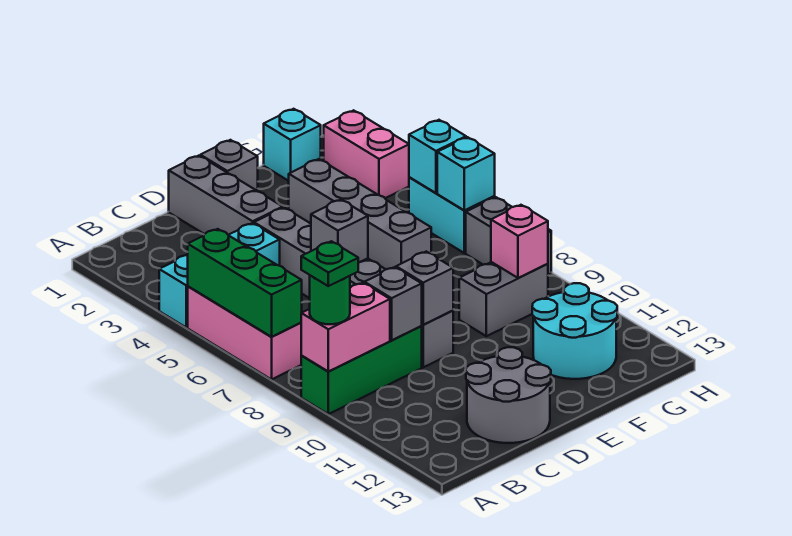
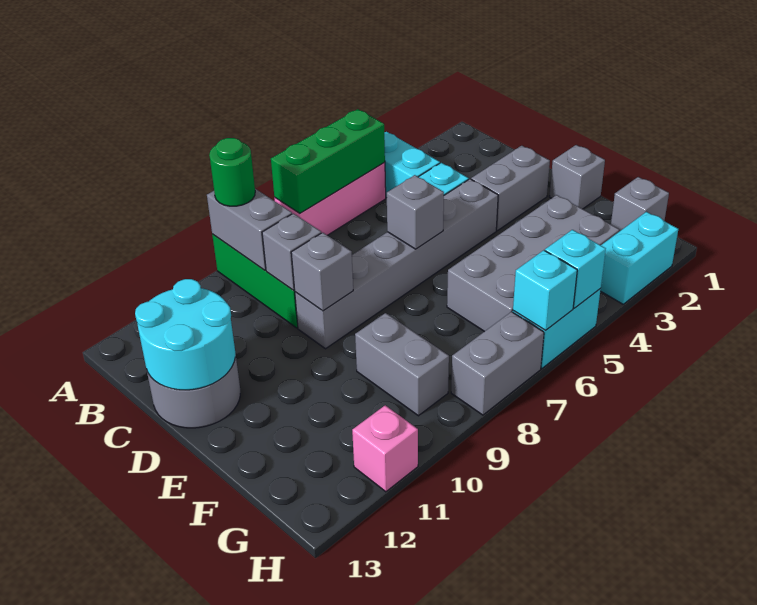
pink brick A9:B9 level 2 -> grey brick A9:B9 level 2
green plate A9 level 4 -> none
grey brick D1:D3 level 1 -> grey brick D2:D3 level 1
grey brick F3:F6 level 1 -> grey brick F3:G6 level 1
cyan round brick F11:G12 level 1 -> cyan round brick C12:D13 level 2
cyan brick G1 level 1 -> grey brick G1 level 1
pink brick G9 level 2 -> pink brick H11 level 1
pink brick H2:H3 level 1 -> cyan brick H2:H3 level 1

